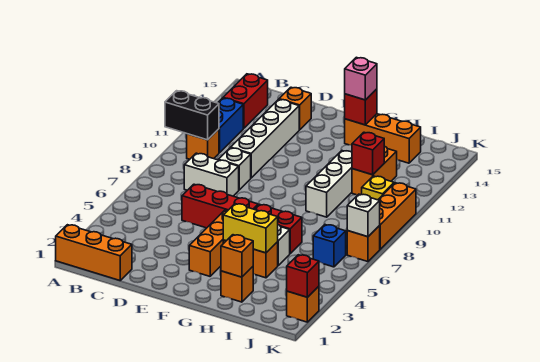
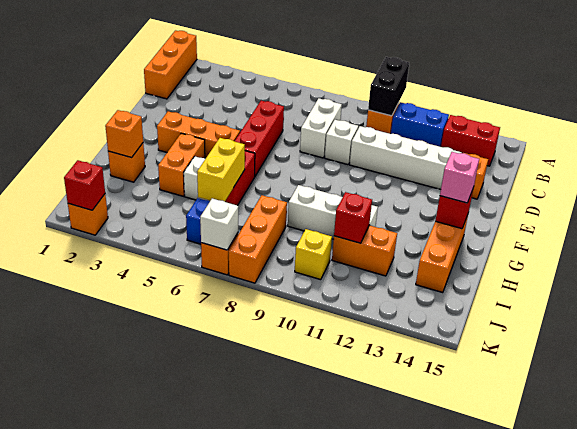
yellow brick G4:H4 level 2 -> yellow brick H6:I6 level 2
orange brick K8:K10 level 1 -> orange brick I8:K8 level 1

